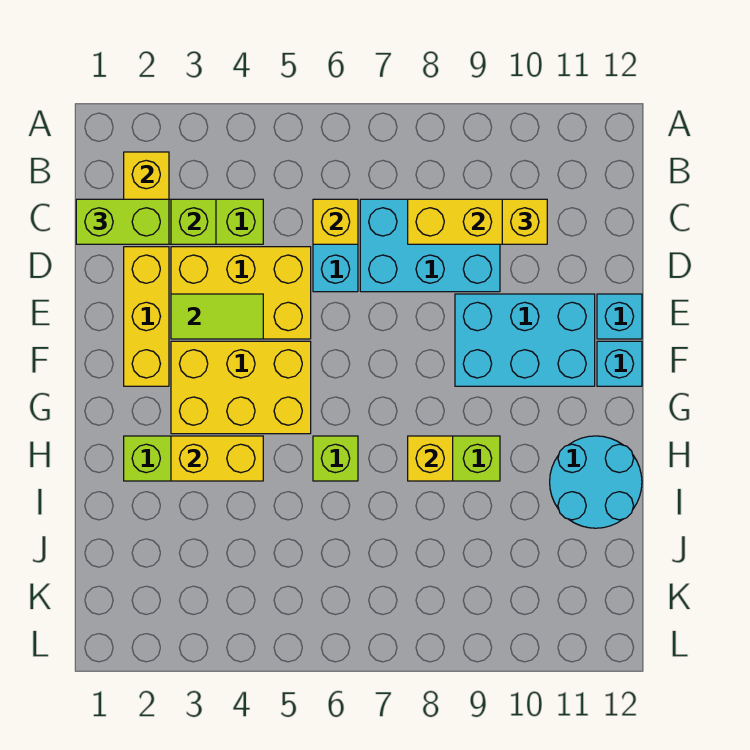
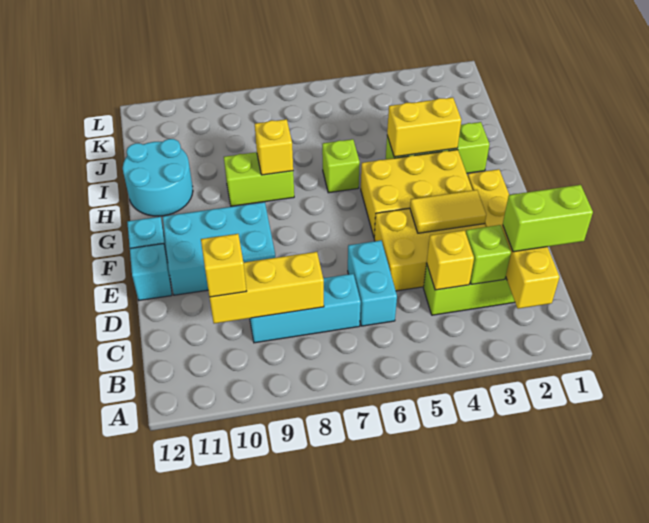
yellow brick C6 level 2 -> yellow brick C4 level 2
cyan brick C7:D9 level 1 -> cyan brick C7:C9 level 1
lime tile E3:E4 level 2 -> yellow tile E3:E4 level 2

